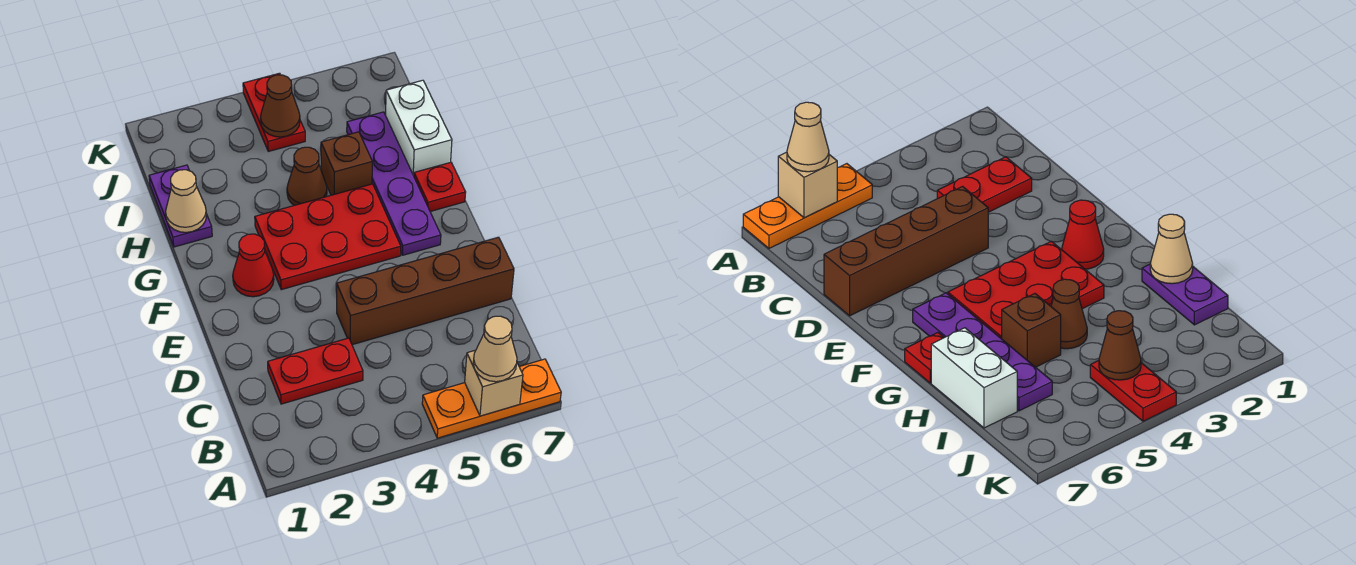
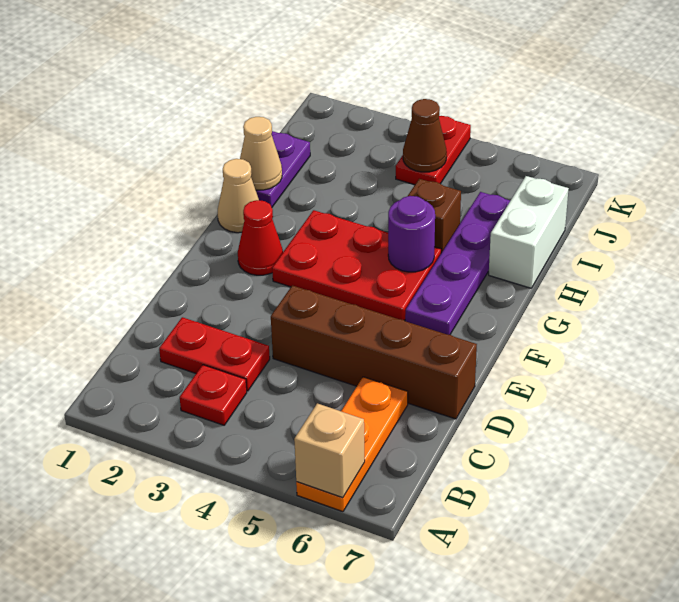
orange plate A5:A7 level 1 -> orange plate A6:C6 level 1
tan cone A6 level 3 -> tan cone G1 level 1
none -> purple round brick G5 level 2
red plate G7 level 1 -> red plate B3 level 1
brown cone H4 level 1 -> none

